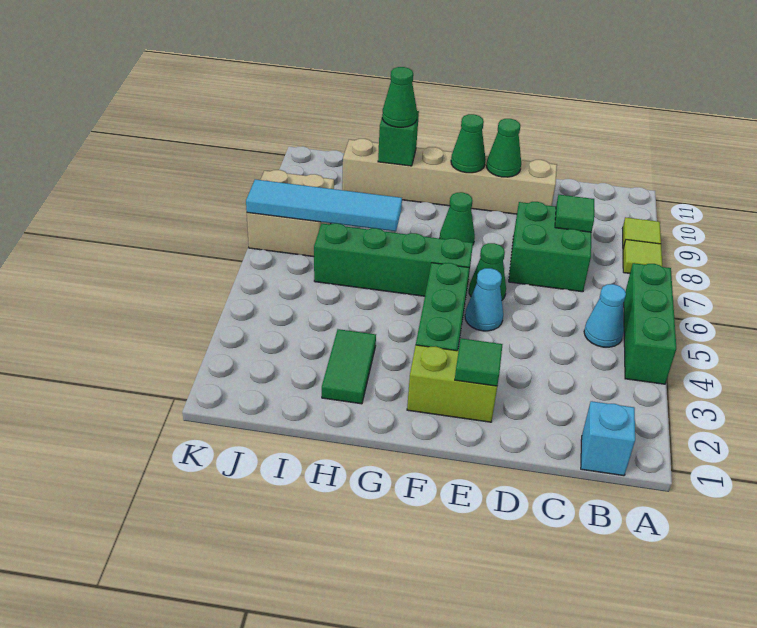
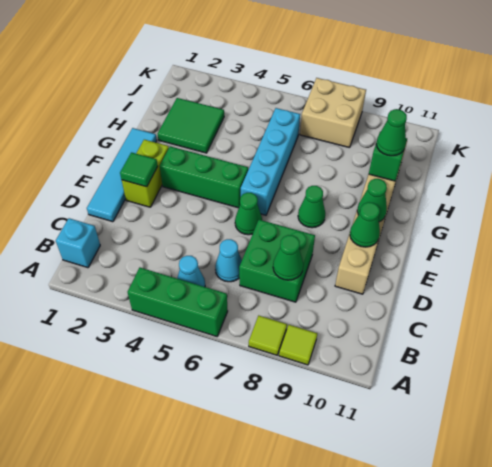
green tile C8 level 2 -> green cone C8 level 2
cyan cone E5 level 1 -> cyan cone C6 level 1
green brick F6:I6 level 1 -> cyan brick F6:I6 level 1
green tile H2:H3 level 1 -> green tile H2:I3 level 1
cyan tile H7:K7 level 2 -> cyan tile D1:G1 level 1

